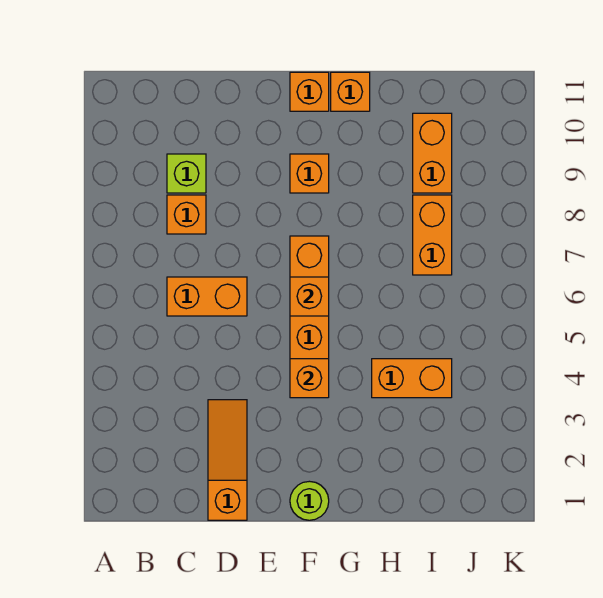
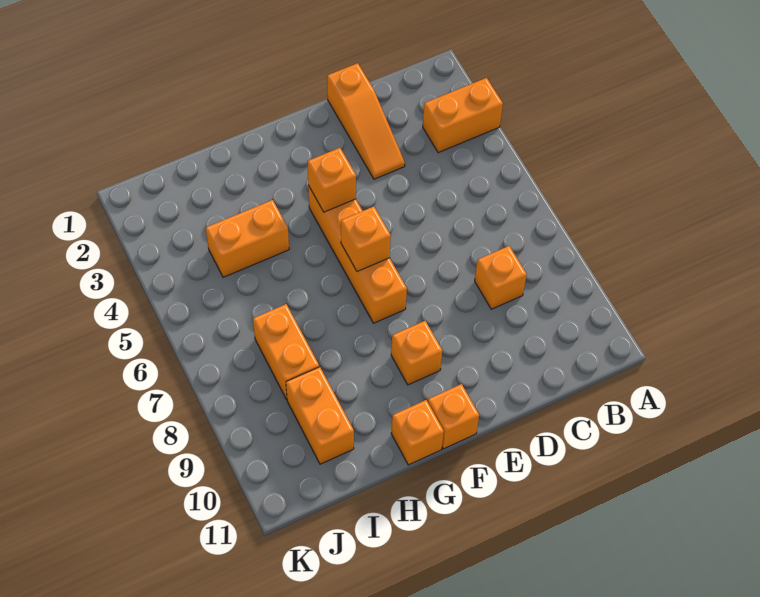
orange brick C6:D6 level 1 -> orange brick A3:B3 level 1
lime brick C9 level 1 -> none
lime round brick F1 level 1 -> none

